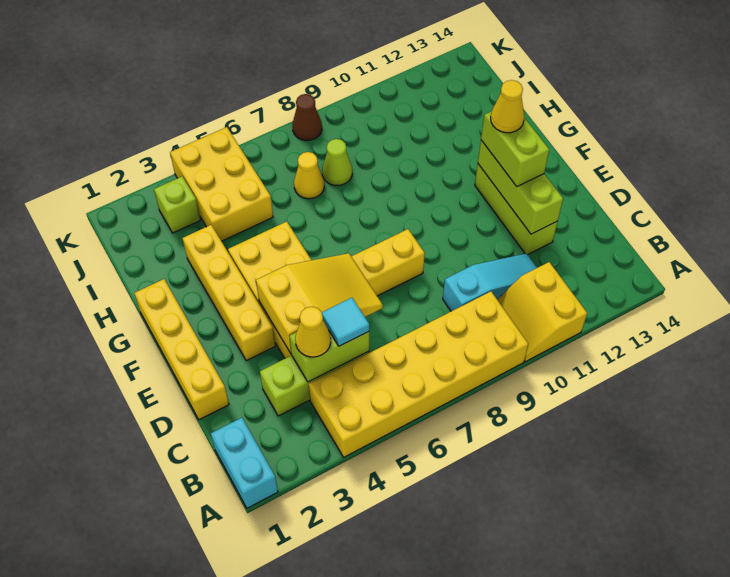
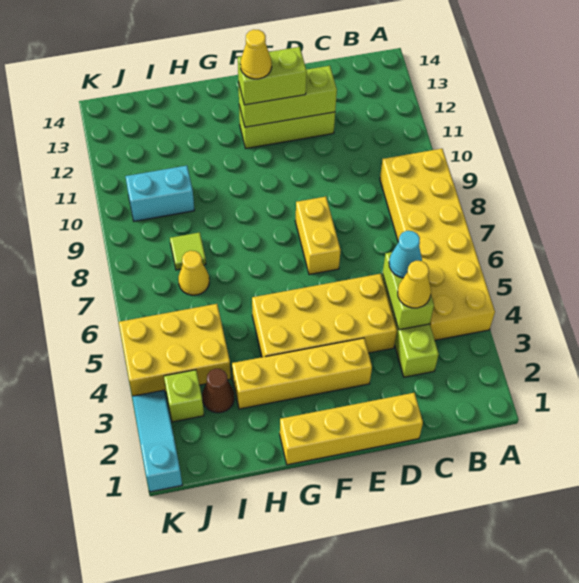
cyan brick A1:B1 level 1 -> cyan brick I10:J10 level 1
yellow slope A10:B11 level 1 top 11 -> none
cyan tile C5 level 3 -> cyan cone C5 level 3
cyan slope C9:C11 level 1 top 9 -> cyan slope K1:K3 level 1 top 1
yellow slope D4:E6 level 2 top 4 -> none
lime cone I8 level 1 -> lime tile I8 level 1
brown cone K8 level 1 -> brown cone I3 level 1

